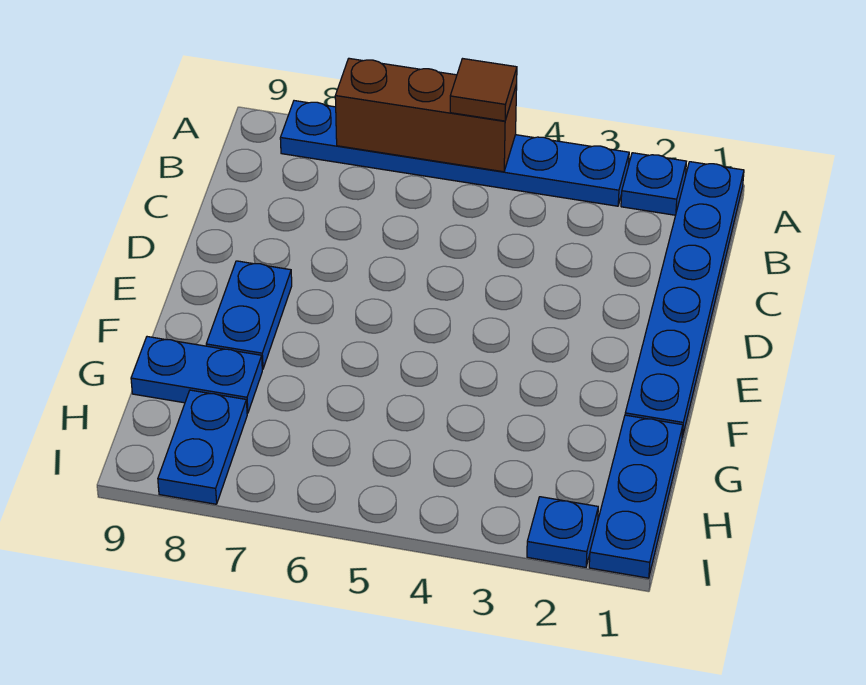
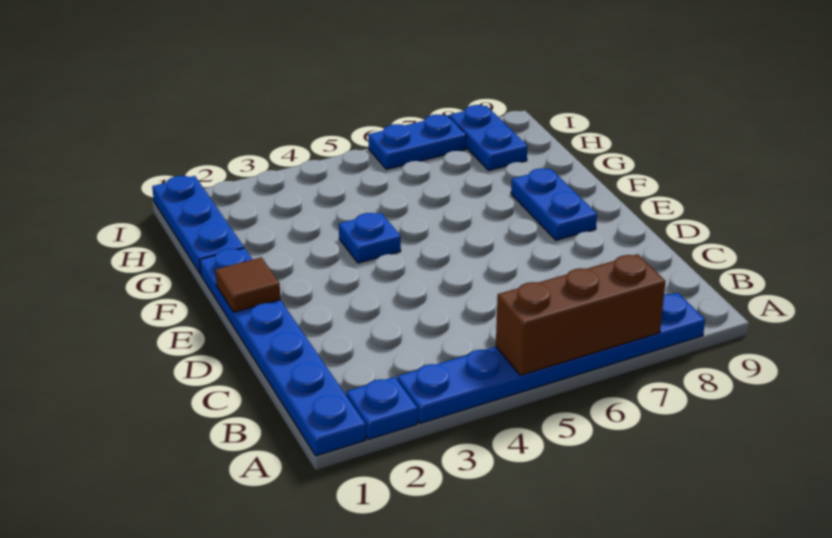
brown tile A5 level 3 -> brown tile E1 level 2
blue plate G8:G9 level 1 -> blue plate I6:I7 level 1
blue plate I2 level 1 -> blue plate F4 level 1

